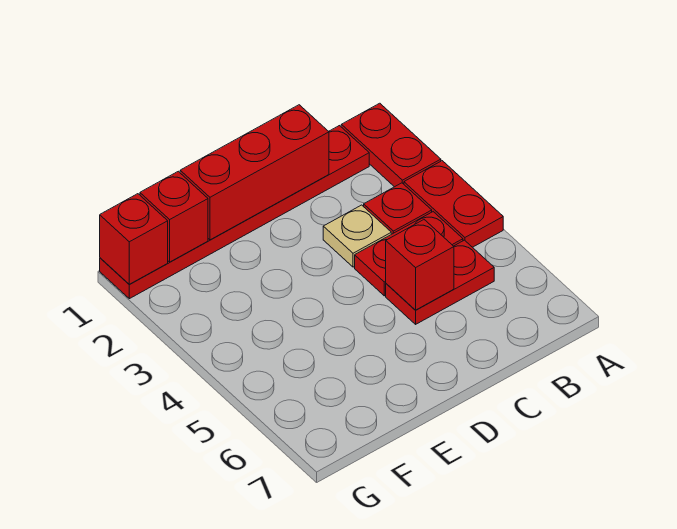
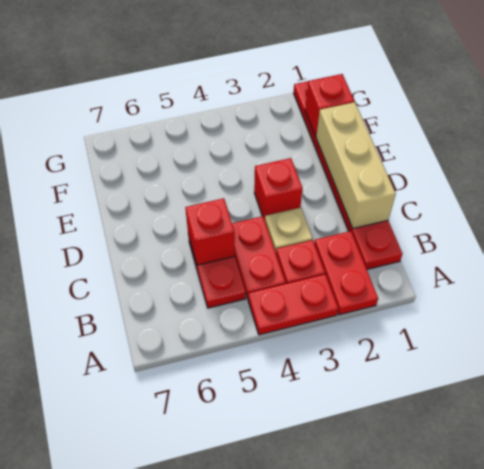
red plate A1:A2 level 1 -> red plate A2:B2 level 1
red brick C1:E1 level 2 -> tan brick C1:E1 level 2
red brick G1 level 2 -> red brick D3 level 1

